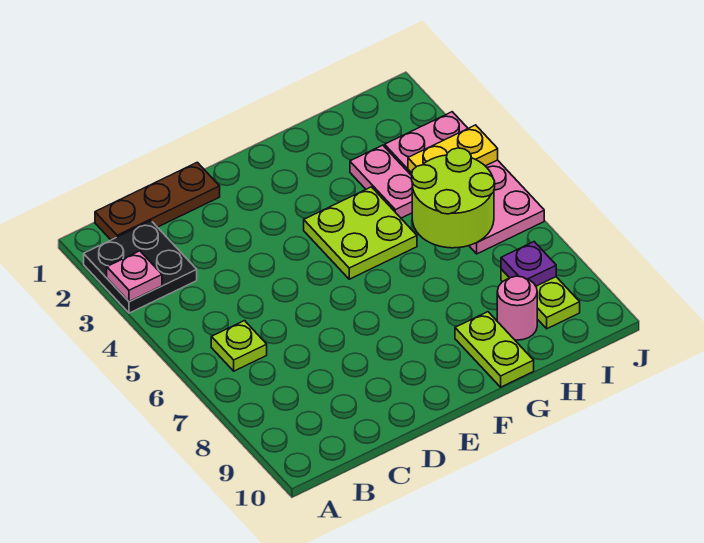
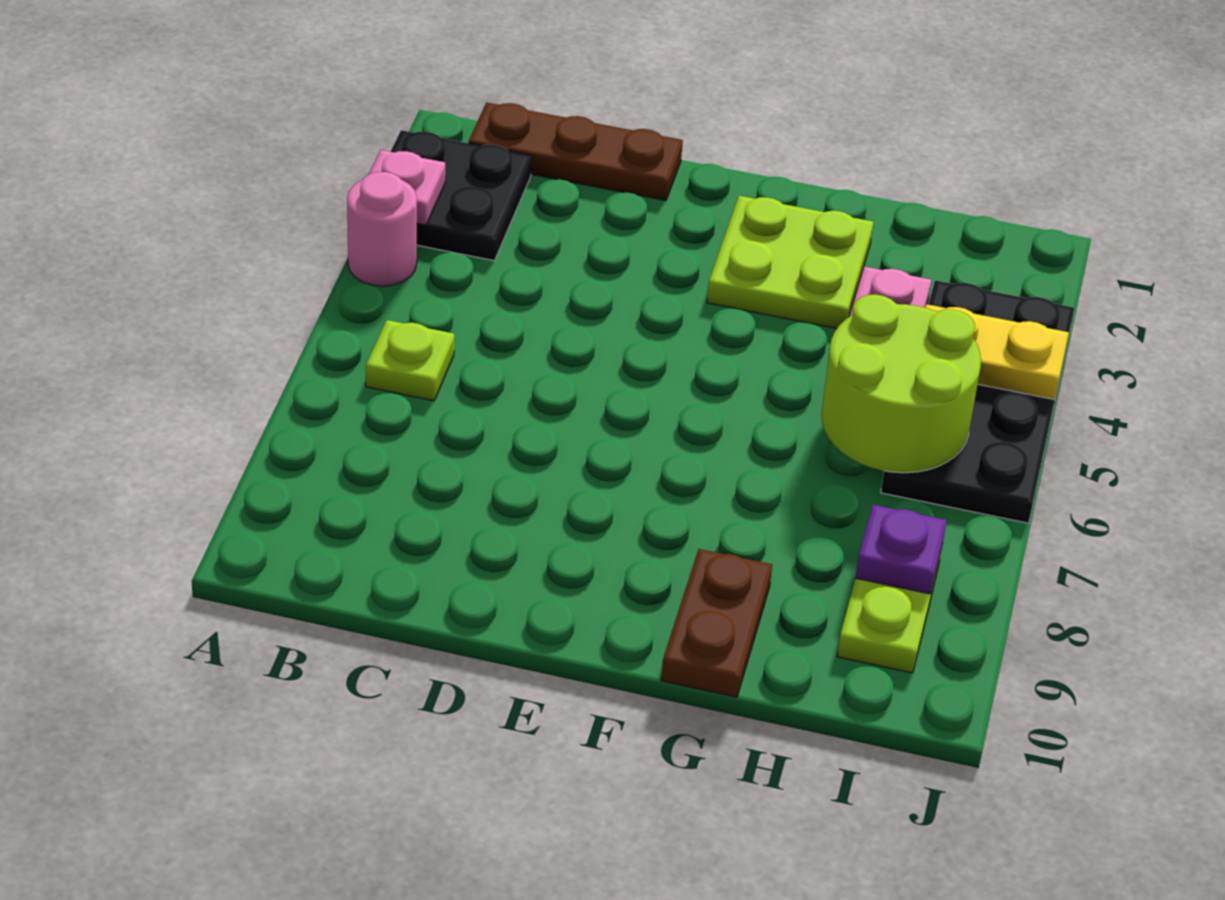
lime plate F4:G5 level 1 -> lime plate F2:G3 level 1
lime plate G9:G10 level 1 -> brown plate G9:G10 level 1
pink round brick H9 level 1 -> pink round brick A4 level 1
pink plate I3:J6 level 1 -> black plate I3:J6 level 1

